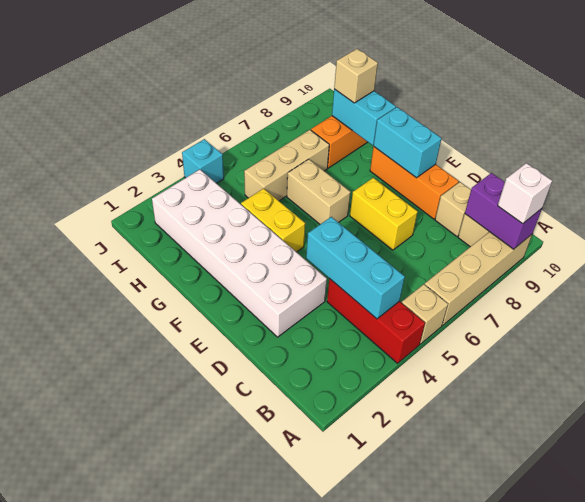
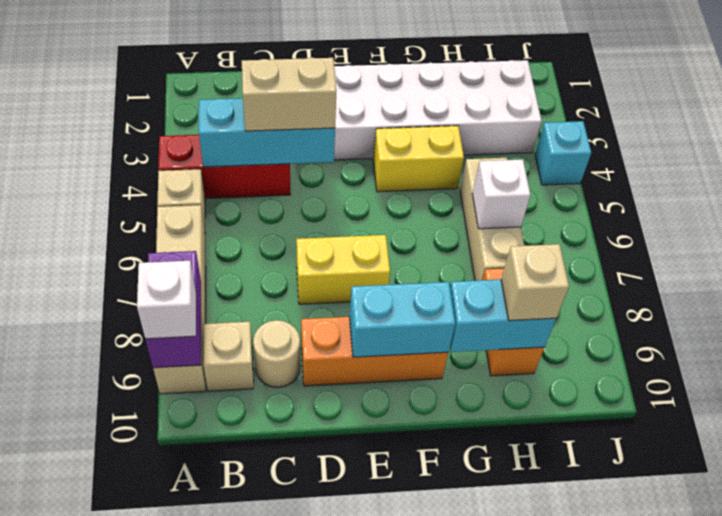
purple brick A9:B9 level 2 -> purple brick A8:A9 level 2
tan brick C9 level 1 -> tan round brick C9 level 1
tan brick F6:G6 level 1 -> tan brick C4:D4 level 3
none -> white brick H6 level 2

